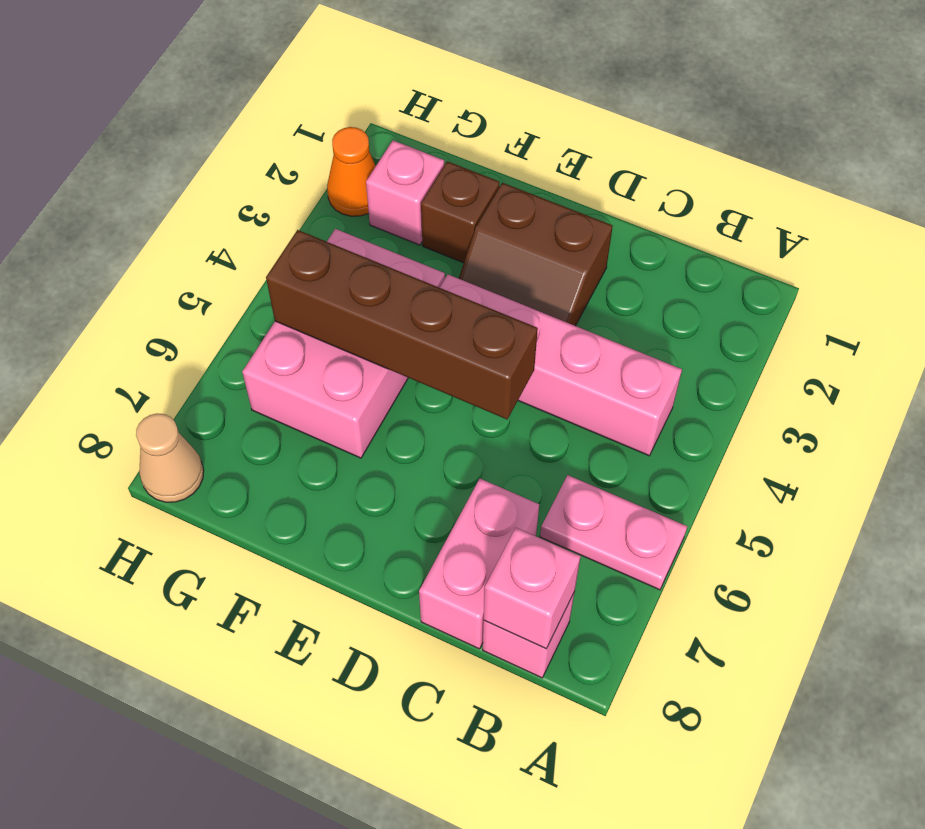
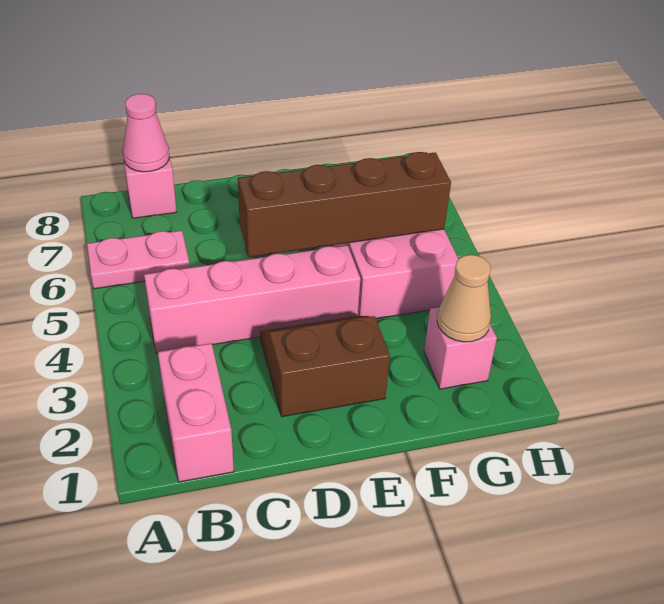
pink brick B8 level 2 -> pink cone B8 level 2
pink brick C7:C8 level 1 -> pink brick B1:B2 level 1
brown brick F2 level 1 -> none
orange cone H2 level 1 -> none
tan cone H8 level 1 -> tan cone G2 level 2

